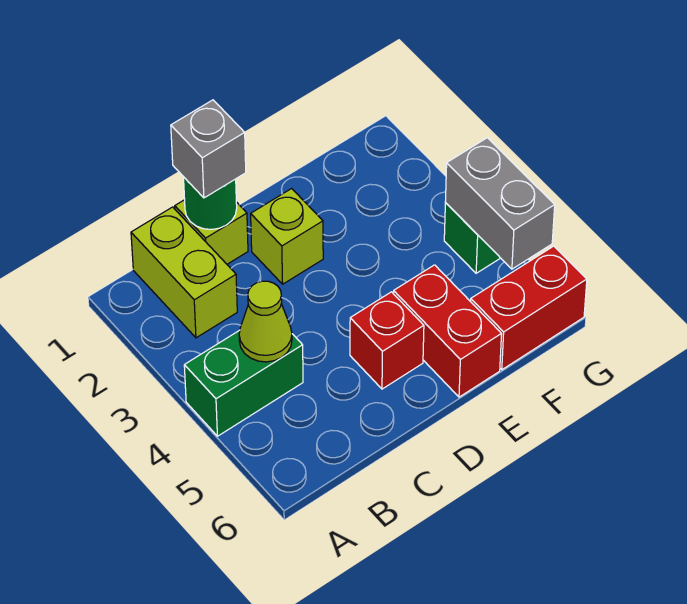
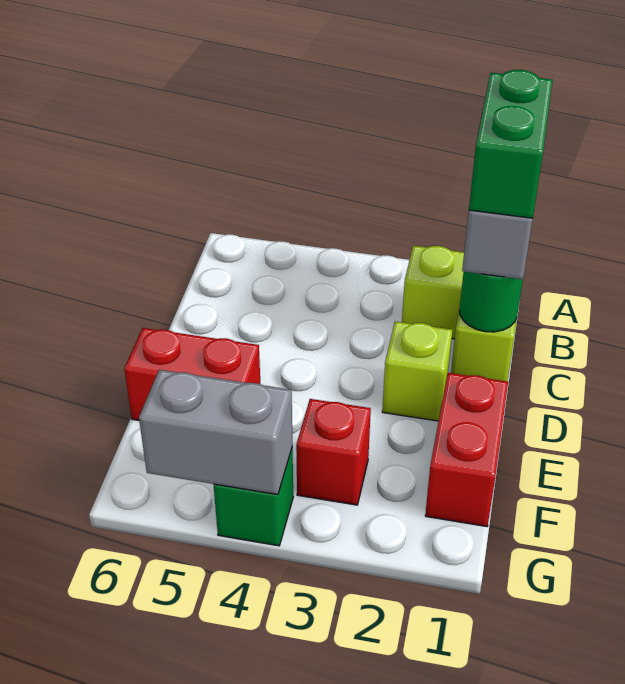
green brick A4:B4 level 1 -> green brick B1:C1 level 4
lime cone B4 level 2 -> none
red brick D5 level 1 -> red brick F3 level 1
red brick F6:G6 level 1 -> red brick E1:F1 level 1

